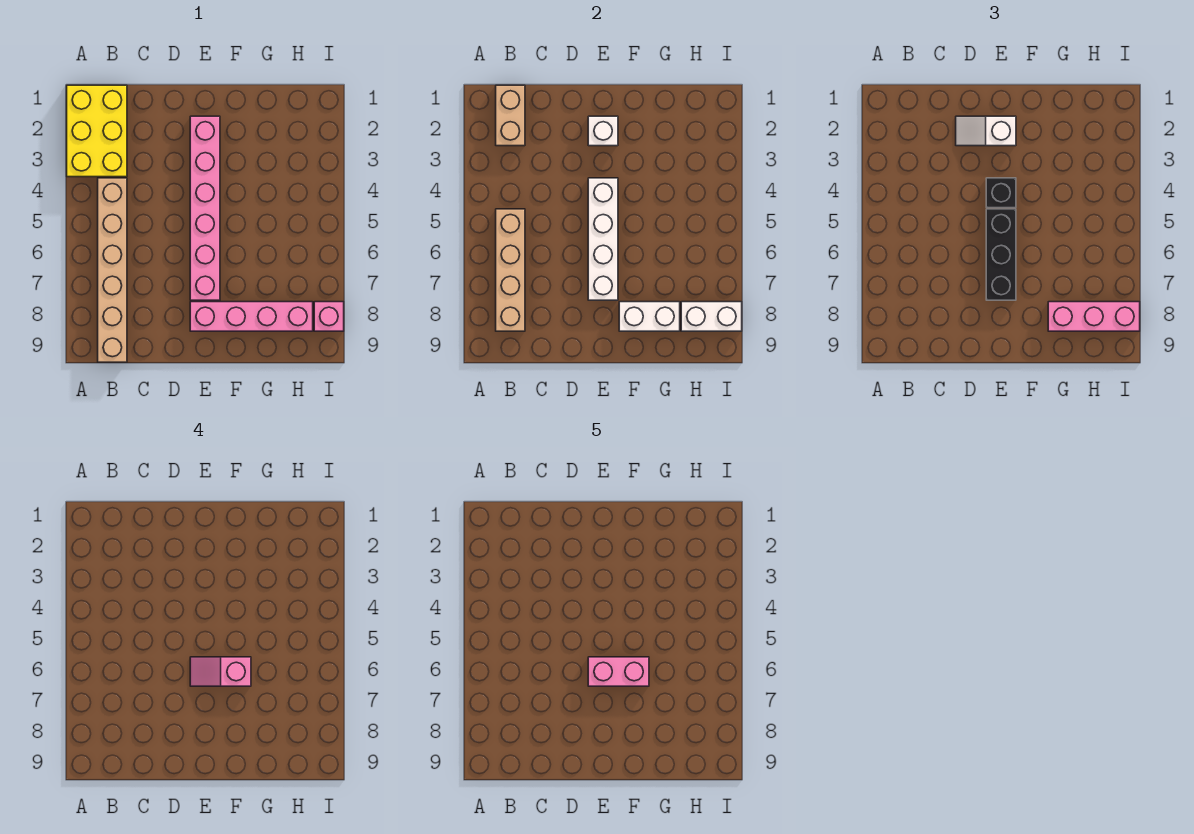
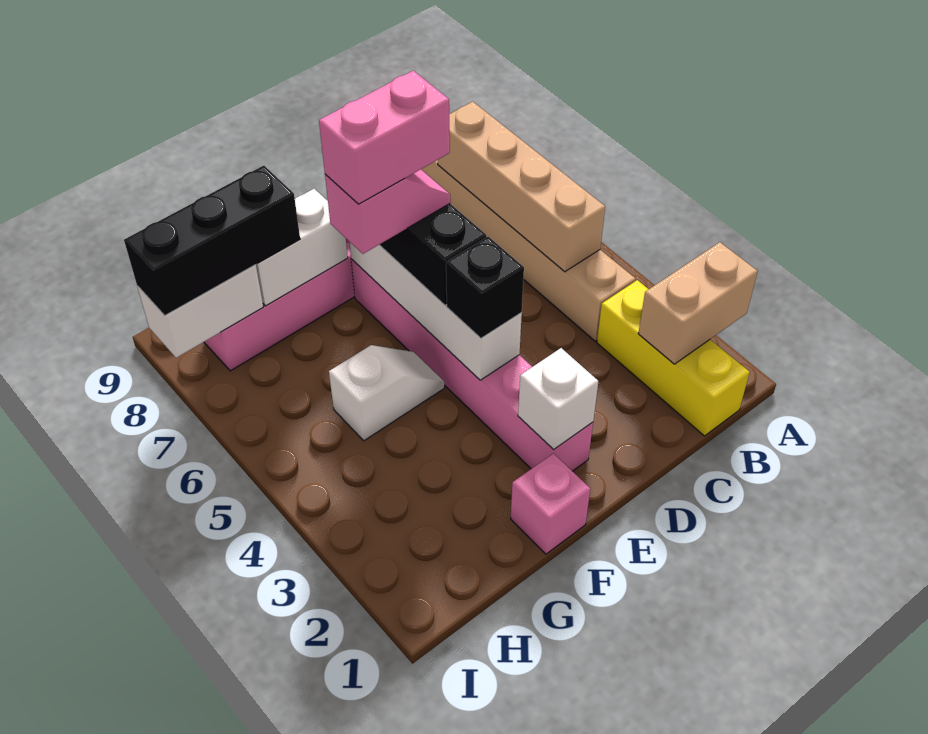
yellow brick A1:B3 level 1 -> yellow brick B1:B3 level 1
tan brick B1:B2 level 2 -> tan brick A2:B2 level 2
white slope D2:E2 level 3 top E -> white slope F5:G5 level 1 top G
pink brick G8:I8 level 3 -> black brick G8:I8 level 3
pink brick I8 level 1 -> pink brick F1 level 1

